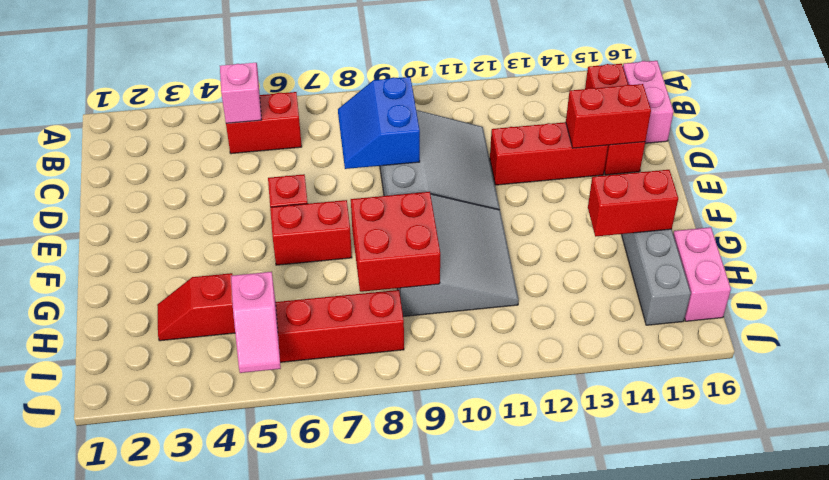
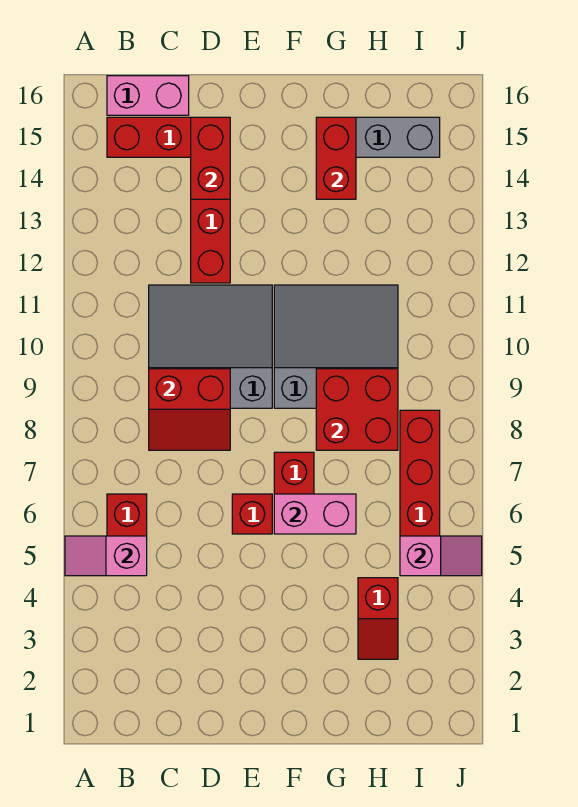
blue slope C8:D9 level 2 top 9 -> red slope C8:D9 level 2 top 9
pink brick H16:I16 level 1 -> pink brick F6:G6 level 2

